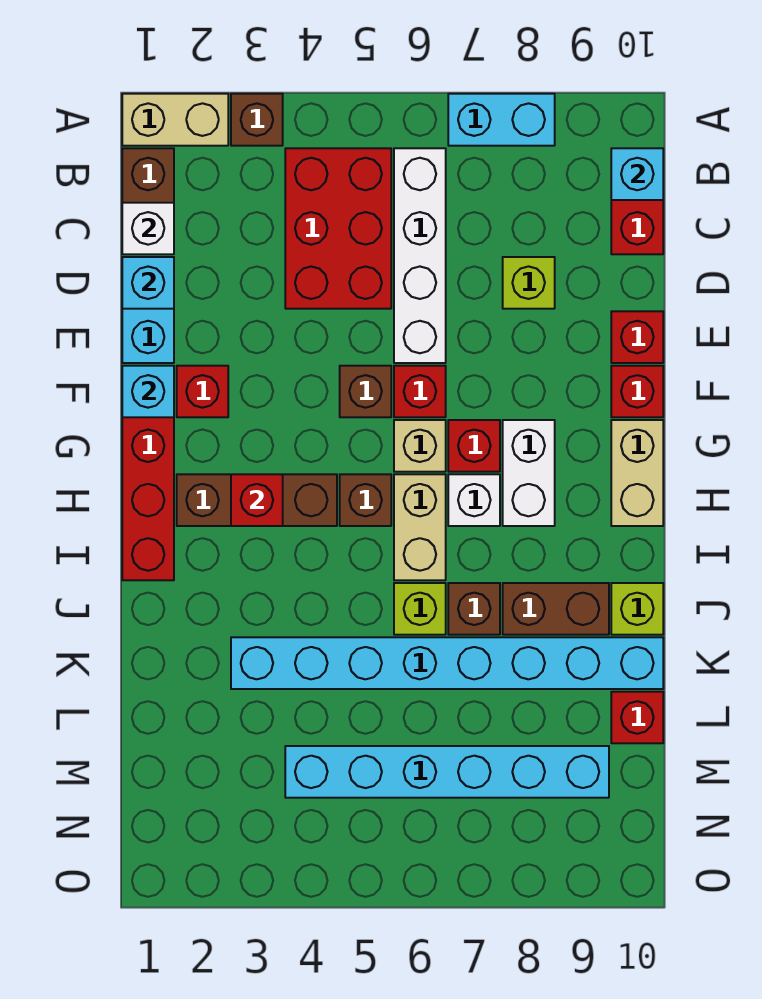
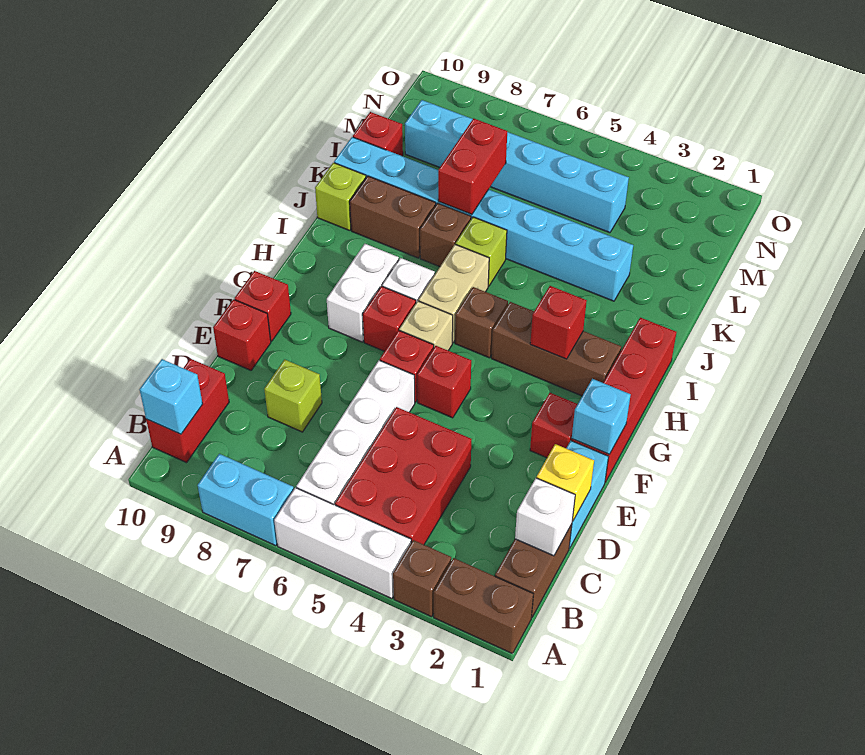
tan brick A1:A2 level 1 -> brown brick A1:A2 level 1
none -> white brick A4:A6 level 1
cyan brick D1 level 2 -> yellow brick D1 level 2
brown brick F5 level 1 -> red brick F5 level 1
tan brick G10:H10 level 1 -> none
none -> red brick K7:L7 level 2

